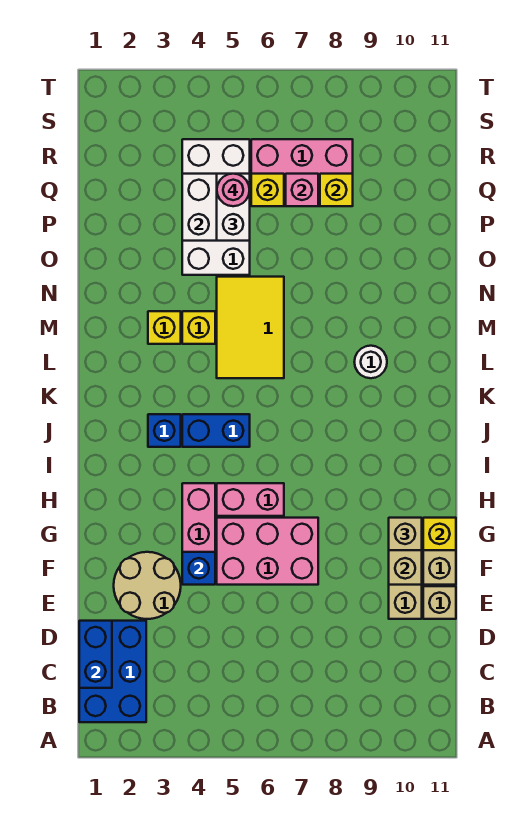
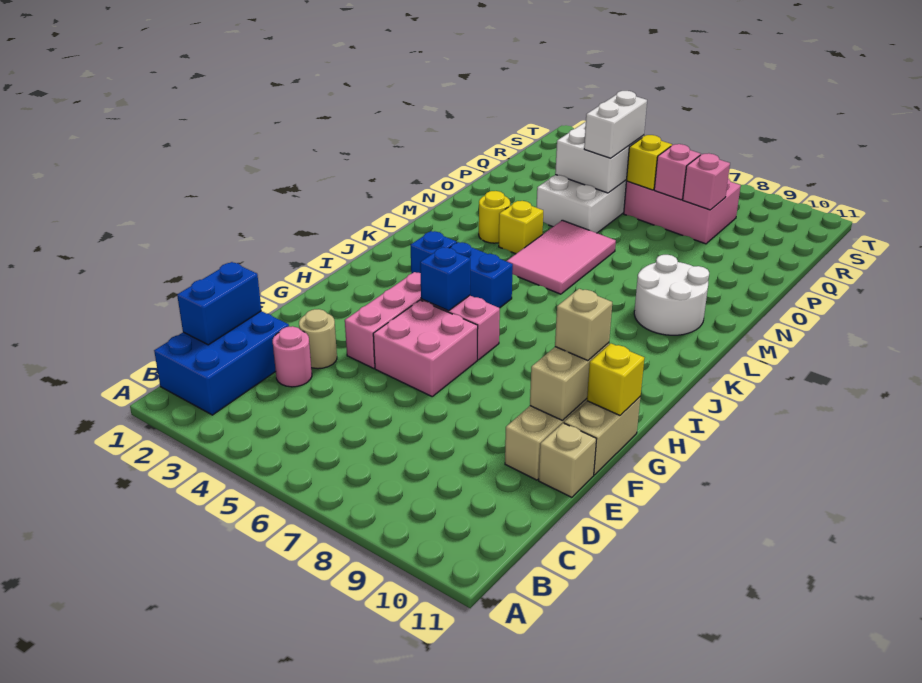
tan round brick E2:F3 level 1 -> tan round brick E3 level 1
blue brick F4 level 2 -> blue brick H5 level 2
pink brick F5:G7 level 1 -> pink brick F5:G6 level 1
yellow tile L5:N6 level 1 -> pink tile L5:N6 level 1
white round brick L9 level 1 -> white round brick L9:M10 level 1
yellow brick M3 level 1 -> yellow round brick M3 level 1
pink round brick Q5 level 4 -> pink round brick D3 level 1
yellow brick Q8 level 2 -> pink brick Q8 level 2

